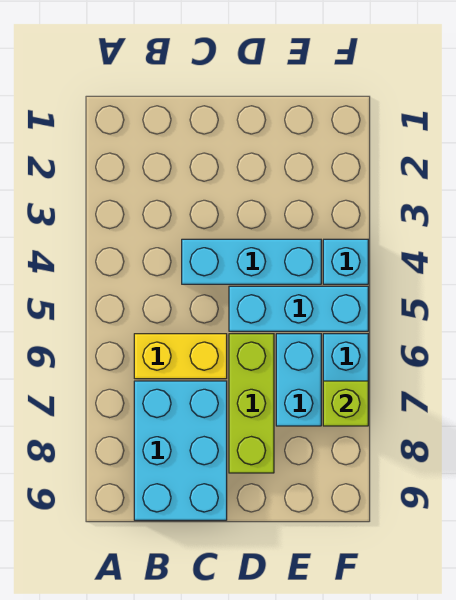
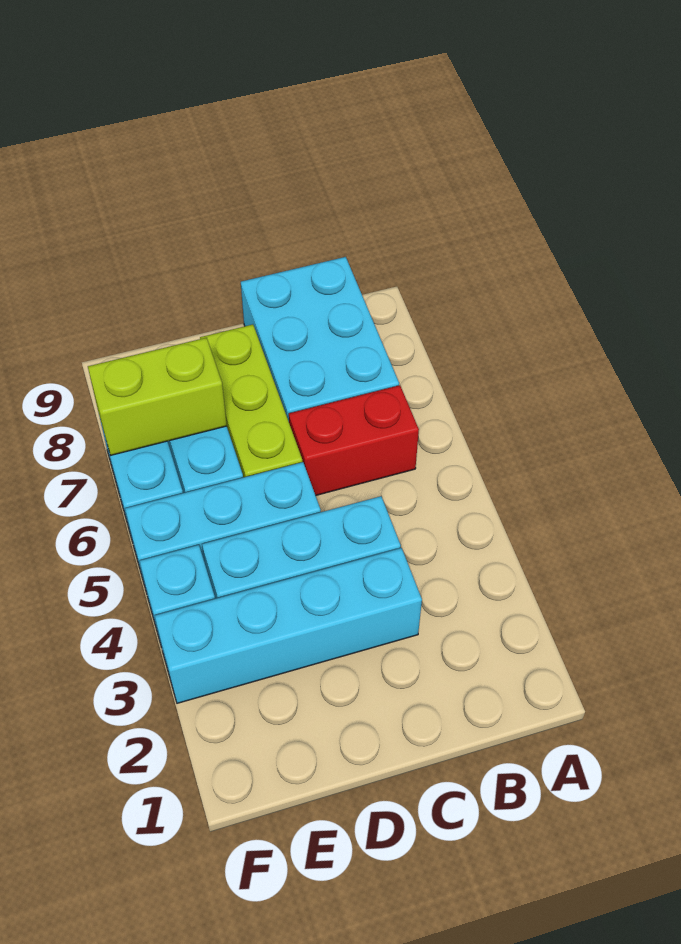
yellow brick B6:C6 level 1 -> red brick B6:C6 level 1
none -> cyan brick C3:F3 level 1
lime brick F7 level 2 -> lime brick E7:F7 level 2

